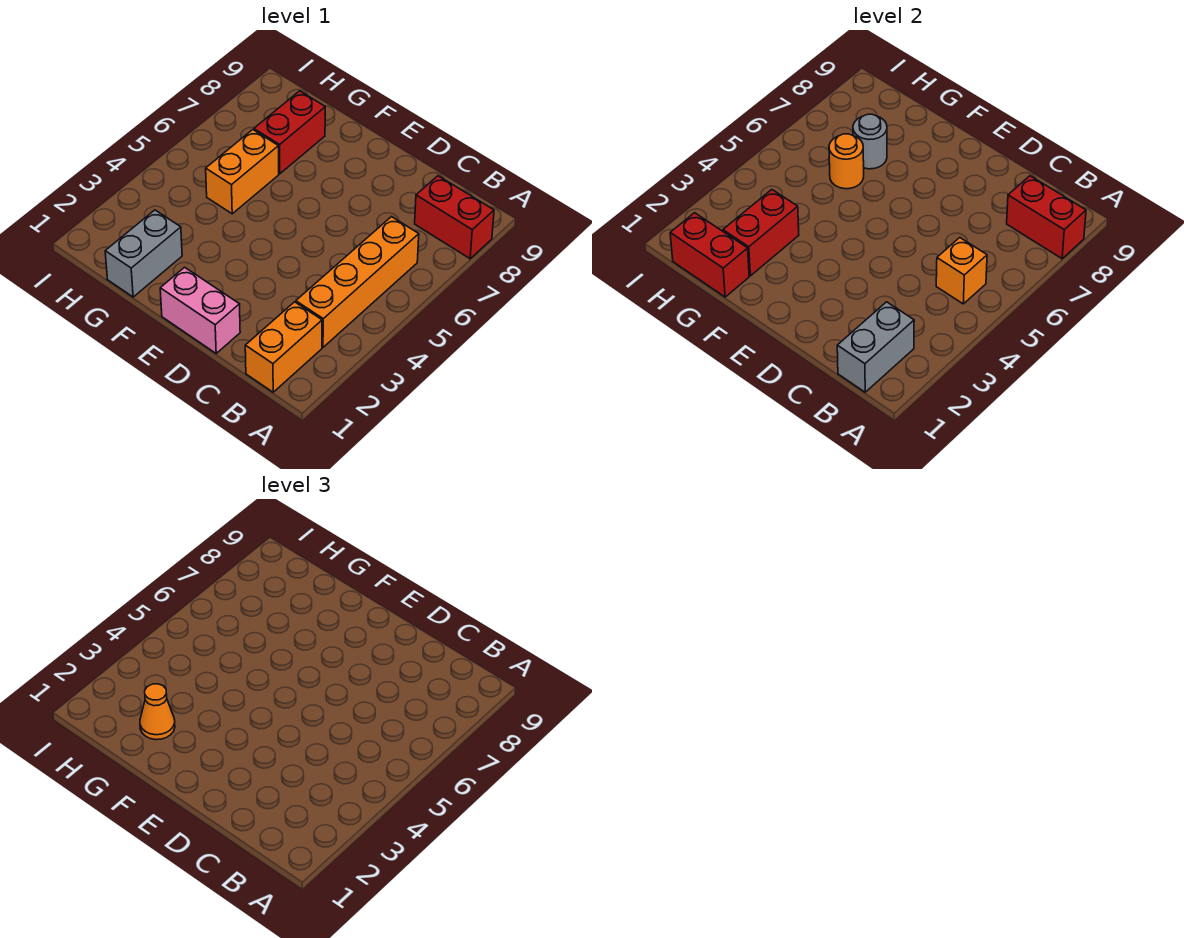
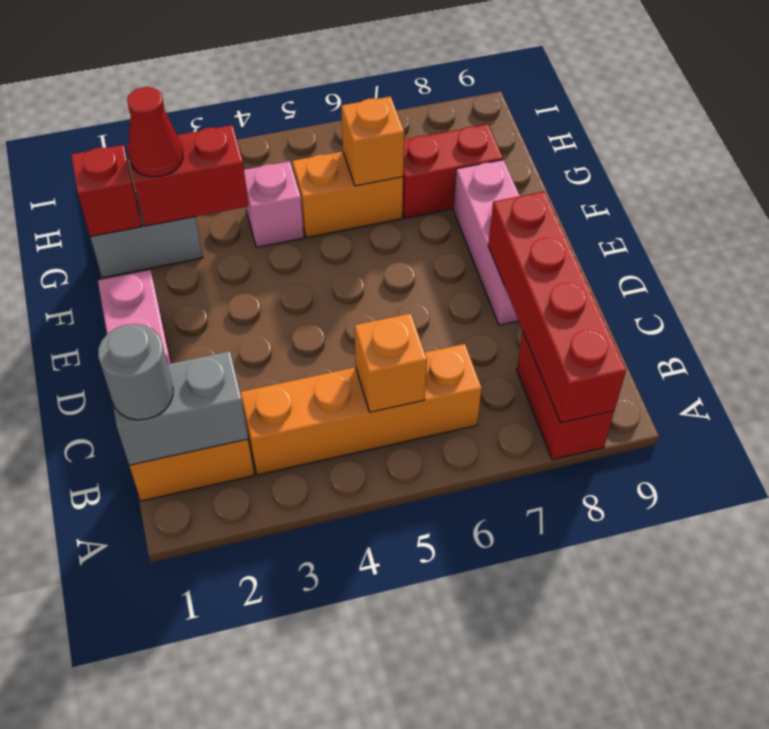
red brick A8:B8 level 2 -> red brick A8:D8 level 2
none -> pink brick D8:F8 level 1
red brick G1:H1 level 2 -> red brick G1 level 2
orange cone G2 level 3 -> red cone G2 level 3
none -> pink brick G4 level 1
orange round brick G6 level 2 -> orange brick G6 level 2
grey round brick G7 level 2 -> grey round brick B1 level 3

